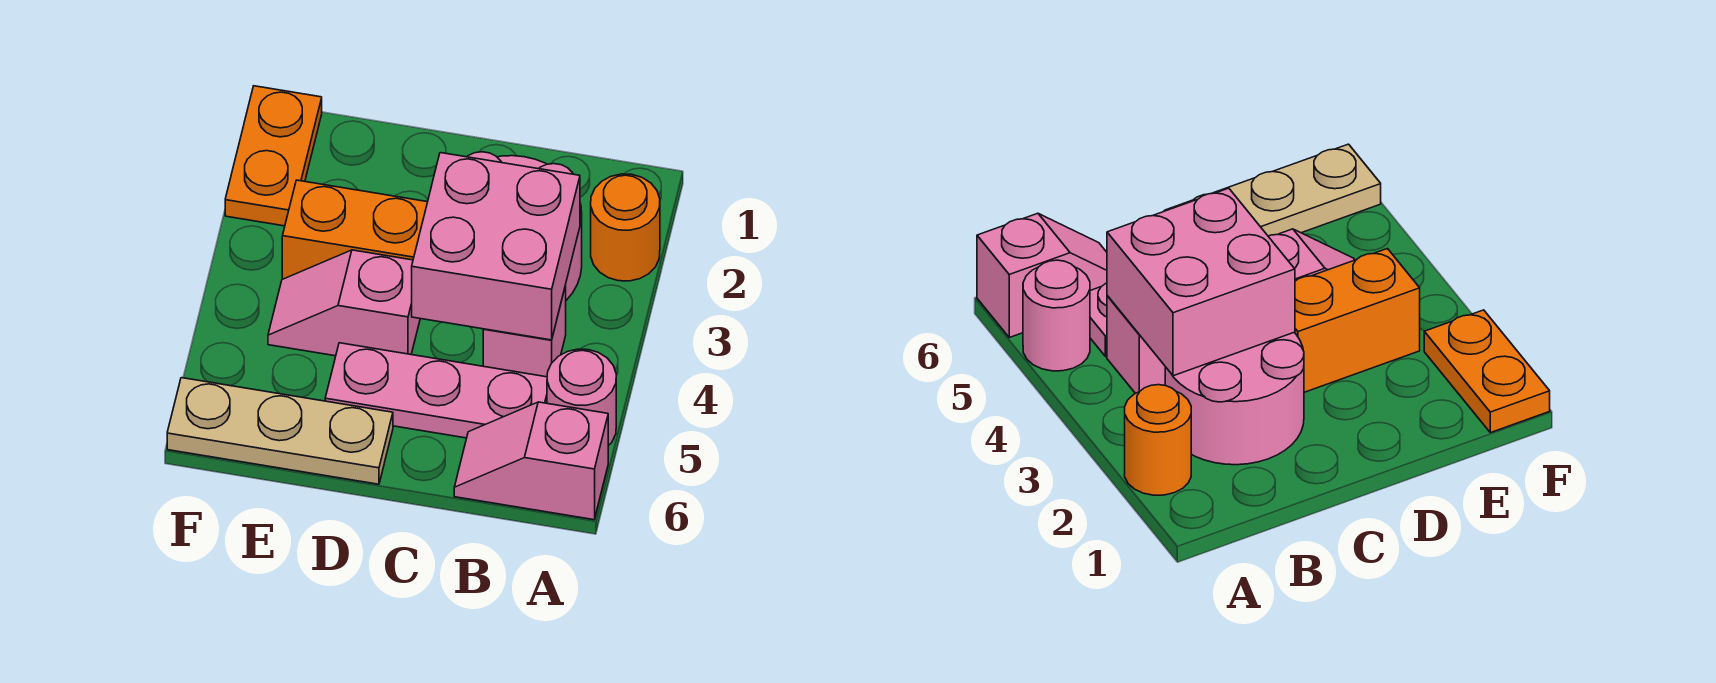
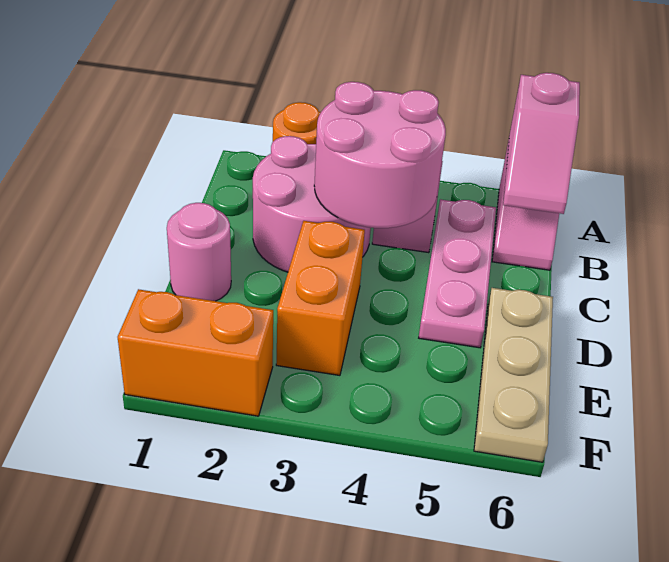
pink round brick A5 level 1 -> pink round brick D1 level 1
pink brick B3:C4 level 2 -> pink round brick B3:C4 level 2
pink slope D4:E4 level 1 top D -> pink slope A6:B6 level 2 top A
orange plate F1:F2 level 1 -> orange brick F1:F2 level 1

